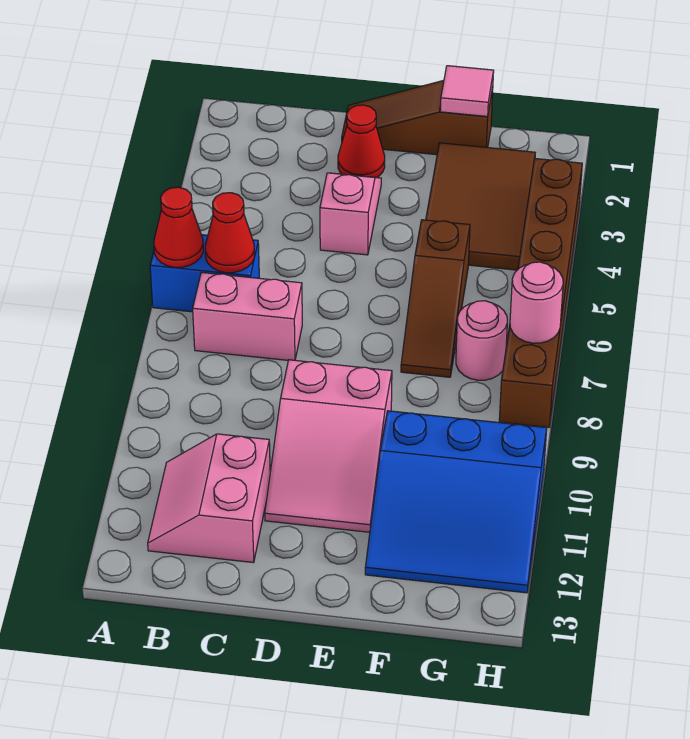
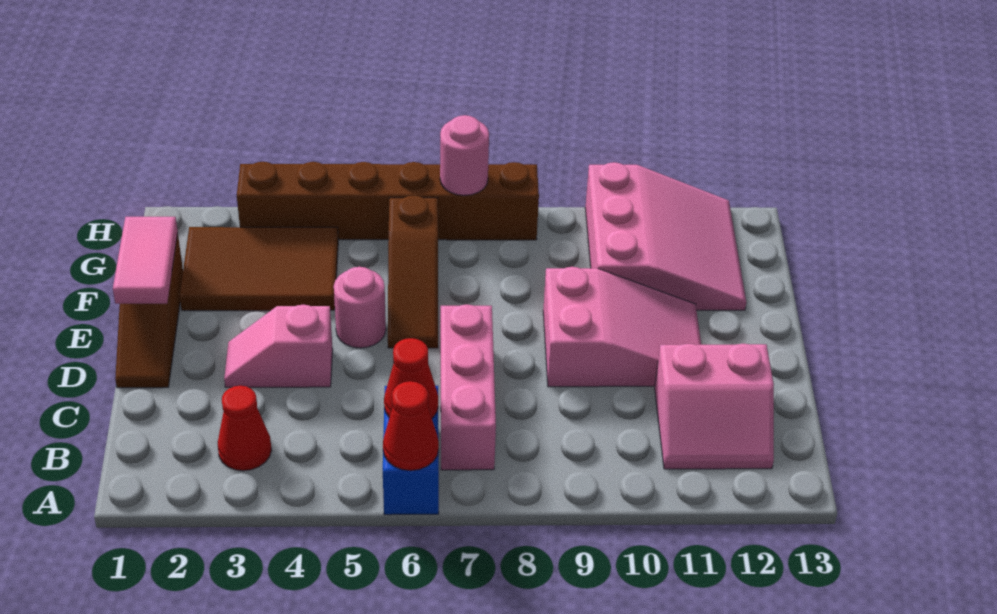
pink brick B7:C7 level 1 -> pink brick B7:D7 level 1
red cone D2 level 1 -> red cone B3 level 1
pink tile F1 level 2 -> pink tile E1:F1 level 2
brown slope F5:F7 level 1 top 5 -> brown slope E6:G6 level 1 top G
blue slope F10:H12 level 1 top 10 -> pink slope F10:H12 level 1 top 10
pink round brick G7 level 1 -> pink round brick E5 level 1

